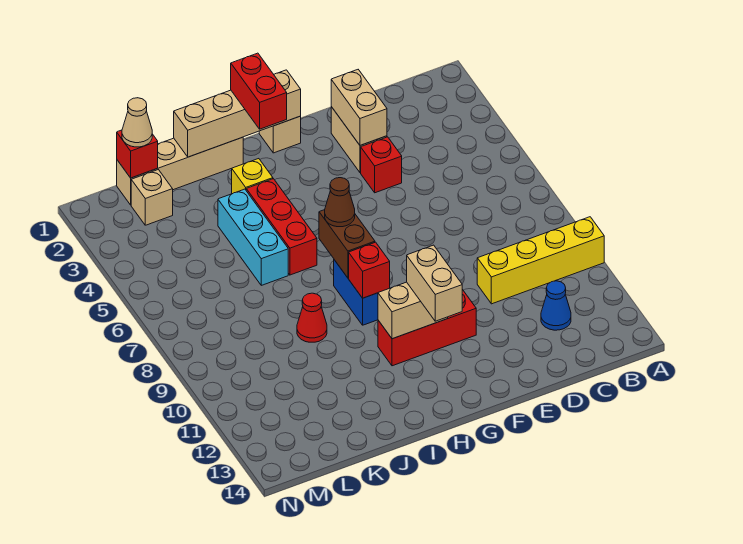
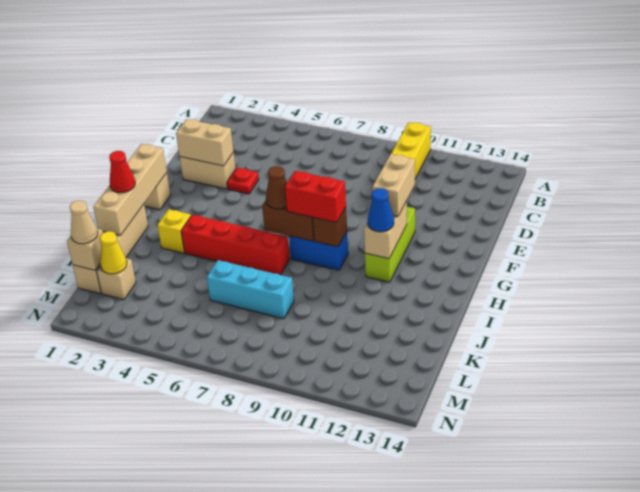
blue cone C12 level 1 -> blue cone H11 level 3
red brick E4 level 1 -> red plate E4 level 1
red brick F11:H11 level 1 -> lime brick F11:H11 level 1
tan brick G11:G12 level 3 -> tan brick F11:G11 level 3
red brick H1:H2 level 3 -> red brick H8:H9 level 3
red brick H9 level 2 -> brown brick H9 level 2
red brick I4:I6 level 1 -> red brick I4:I7 level 1
cyan brick J4:J6 level 1 -> cyan brick K6:K8 level 1
red cone J9 level 1 -> red cone I1 level 3
red brick L1 level 2 -> tan brick L1 level 2
none -> yellow cone L2 level 2

